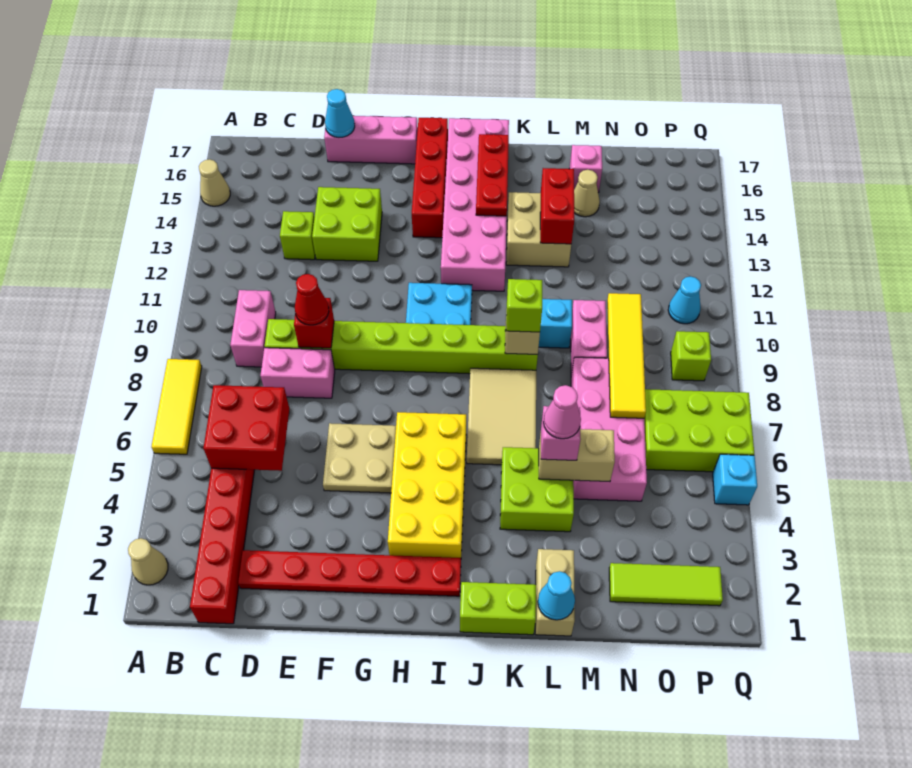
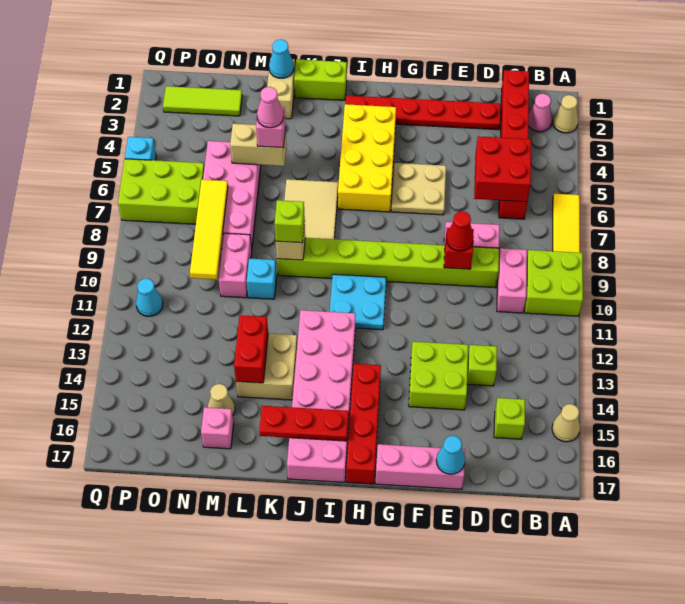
none -> pink cone B2 level 1
red plate J14:J16 level 2 -> red plate I16:K16 level 2
lime brick K4:L5 level 1 -> lime brick A9:B10 level 1
lime brick P9 level 1 -> lime brick C15 level 1

